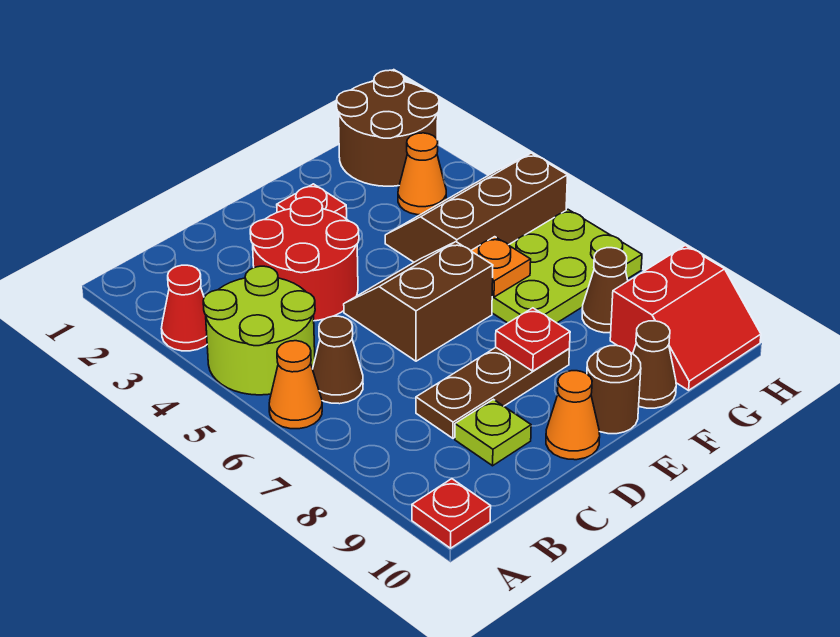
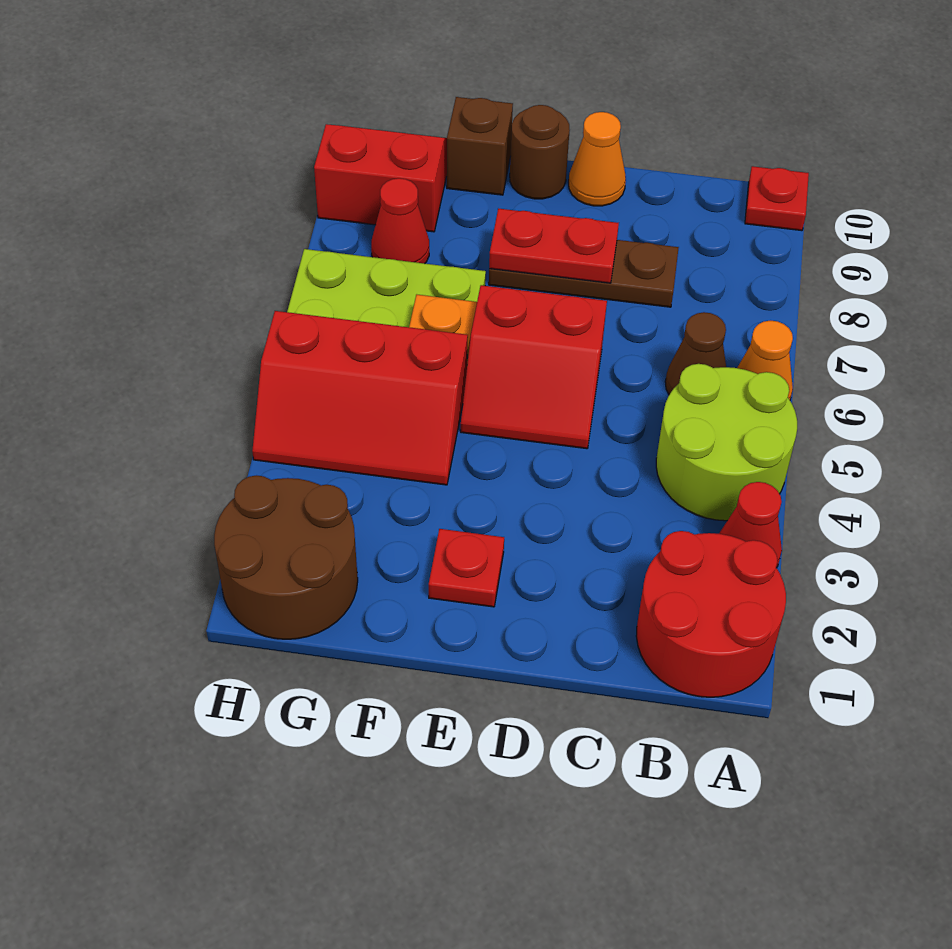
red round brick C3:D4 level 1 -> red round brick A1:B2 level 1
lime plate C9 level 1 -> none
brown slope D5:E6 level 1 top 6 -> red slope D5:E6 level 1 top 6
red plate E8 level 2 -> red plate D8:E8 level 2
brown slope F4:H5 level 1 top 5 -> red slope F4:H5 level 1 top 5
brown cone F10 level 1 -> brown brick F10 level 1
orange cone G3 level 1 -> none
brown cone G8 level 1 -> red cone G8 level 1

